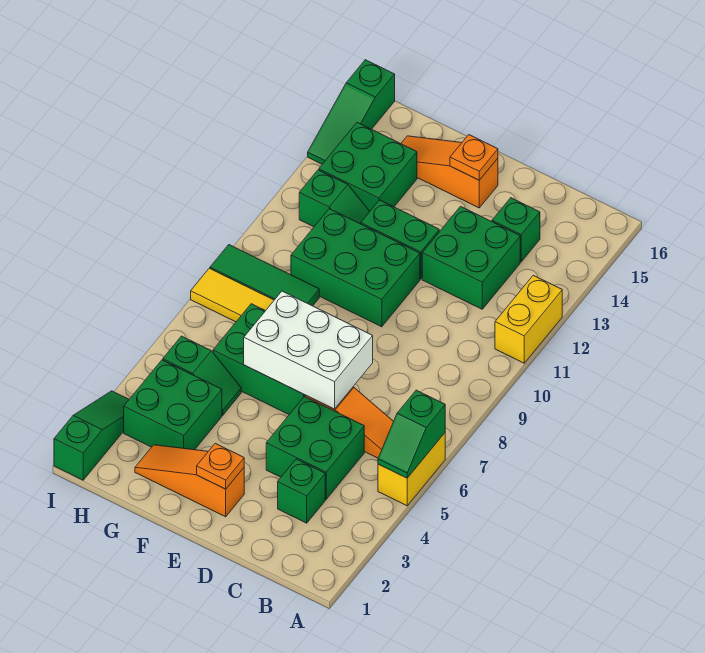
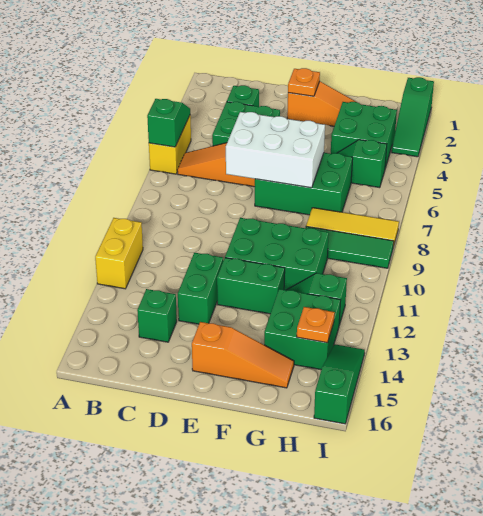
green brick C12:D13 level 1 -> green brick D12:D13 level 1
orange plate E15 level 2 -> orange plate H14 level 2

